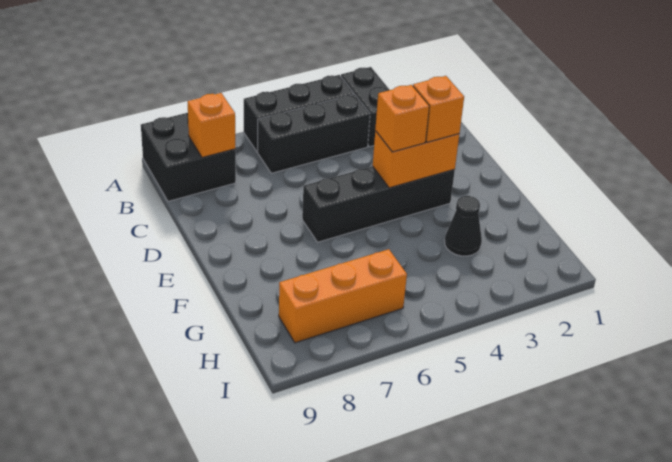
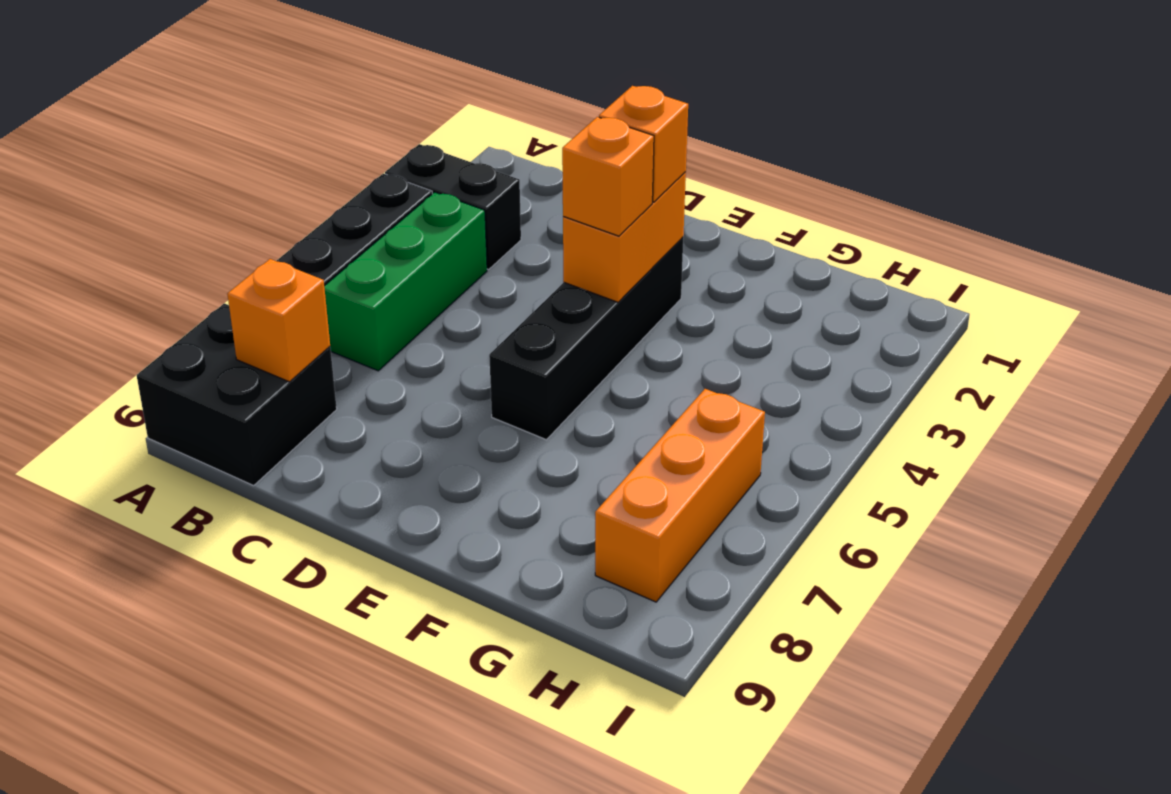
black brick B4:B6 level 1 -> green brick B4:B6 level 1
black cone G3 level 1 -> none

